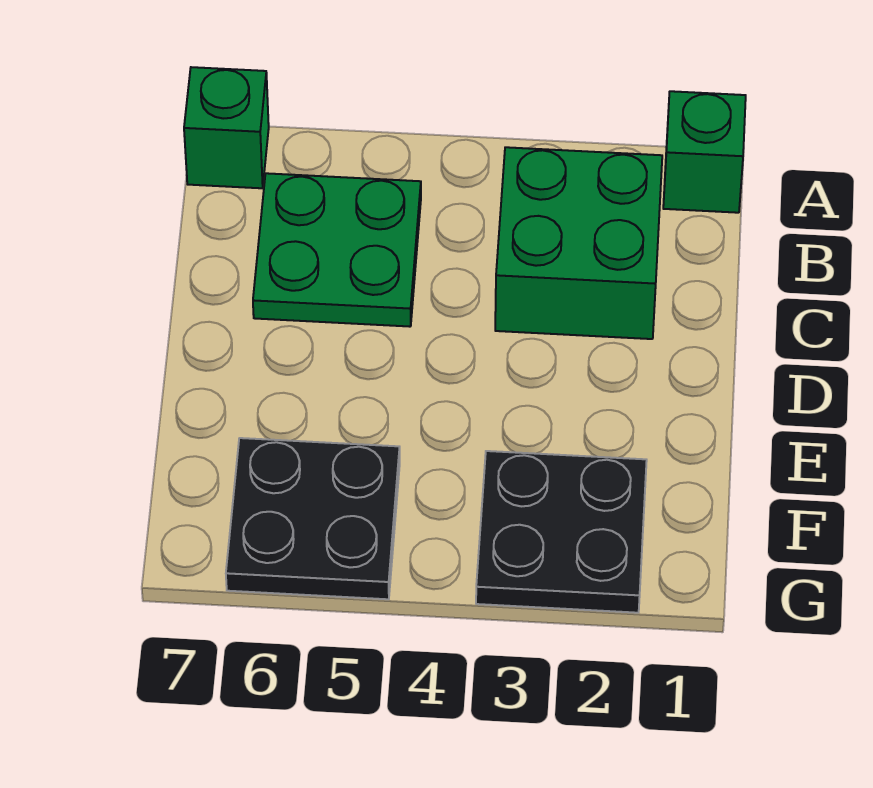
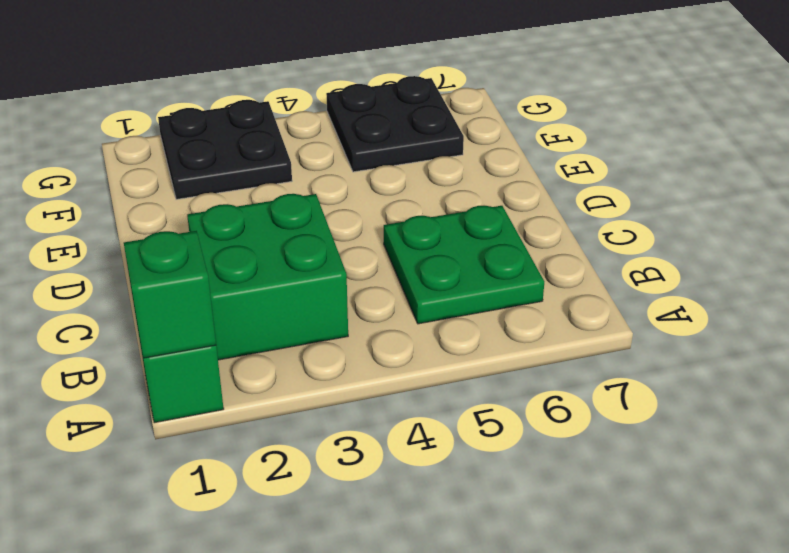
green brick A7 level 1 -> green brick A1 level 2

